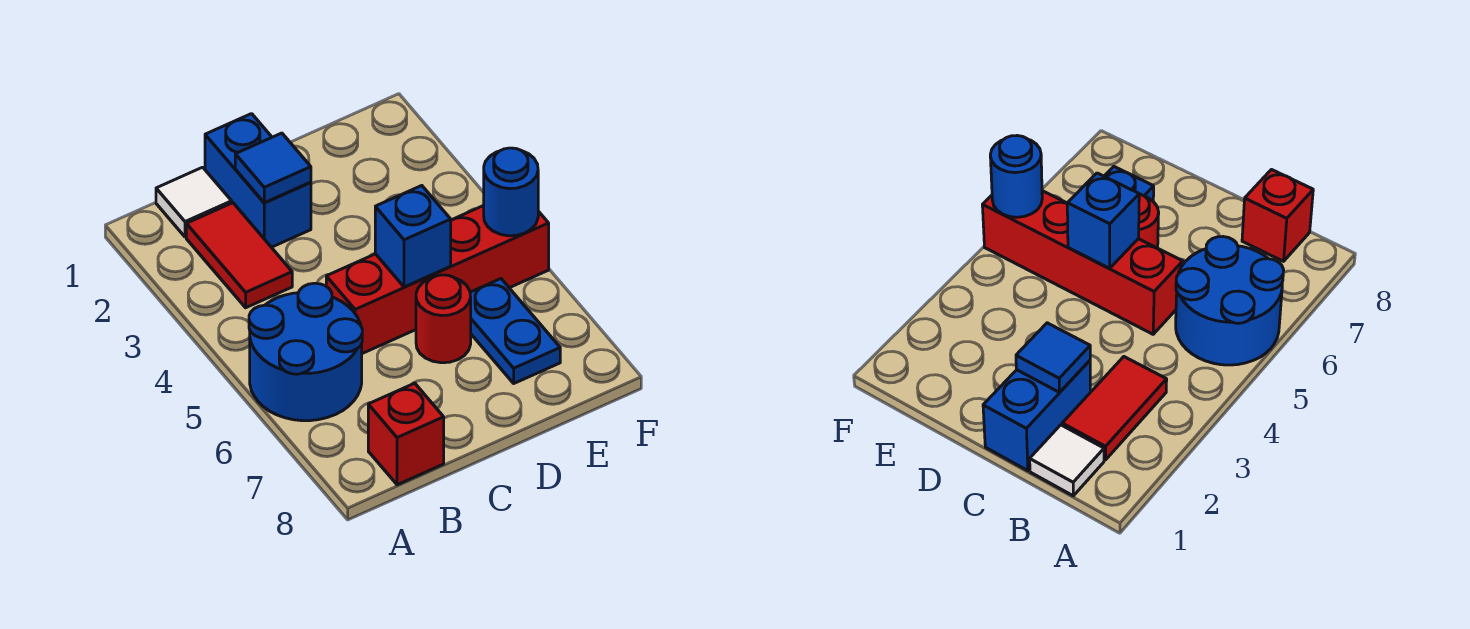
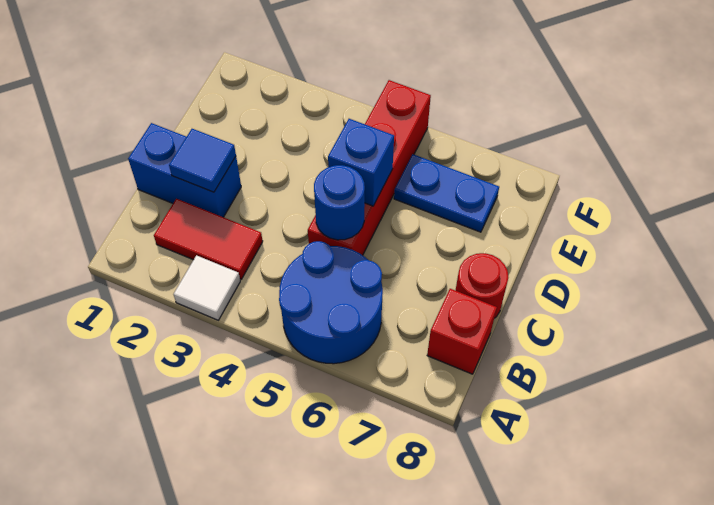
white tile B1 level 1 -> white tile A3 level 1
red round brick D6 level 1 -> red round brick C8 level 1
blue round brick F5 level 2 -> blue round brick C5 level 2

